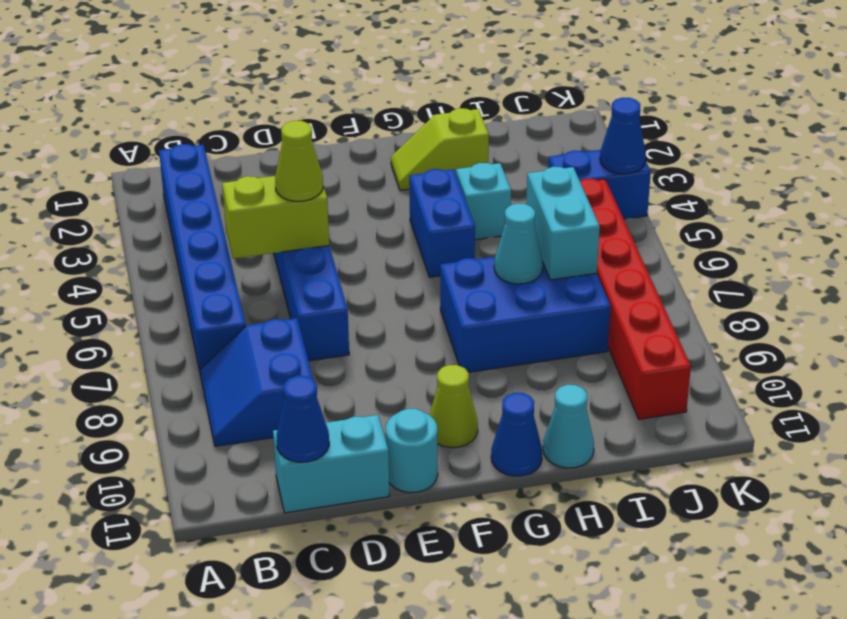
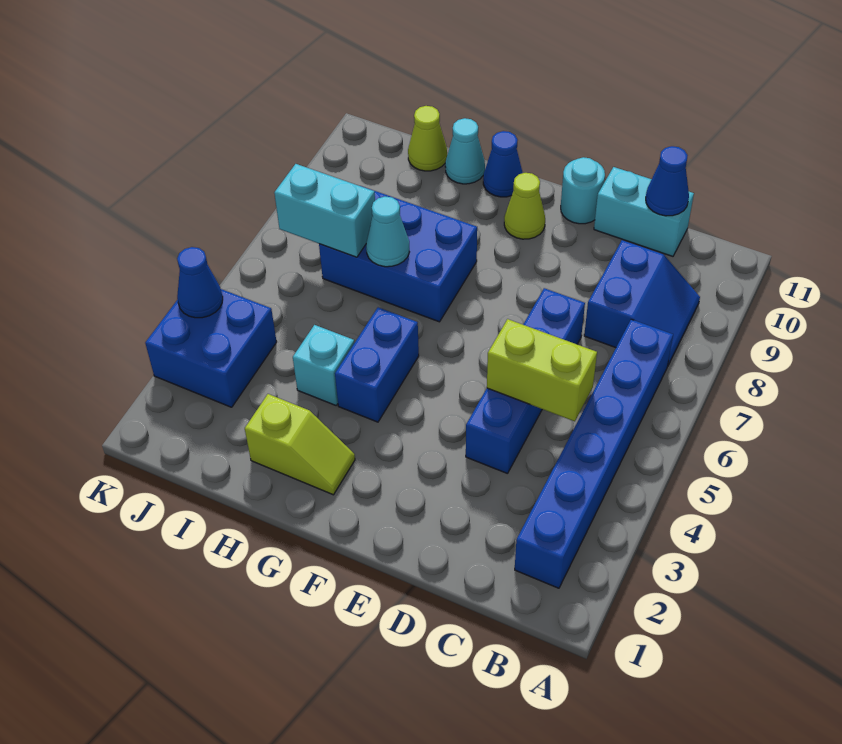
lime cone D5 level 3 -> lime cone I11 level 1
cyan brick I6:I7 level 2 -> cyan brick I7:J7 level 2
blue brick J4:K4 level 1 -> blue brick J3:K4 level 1
red brick J5:J10 level 1 -> none

